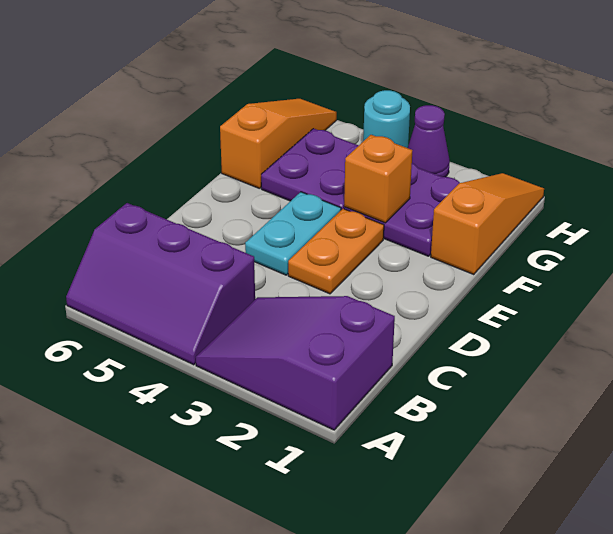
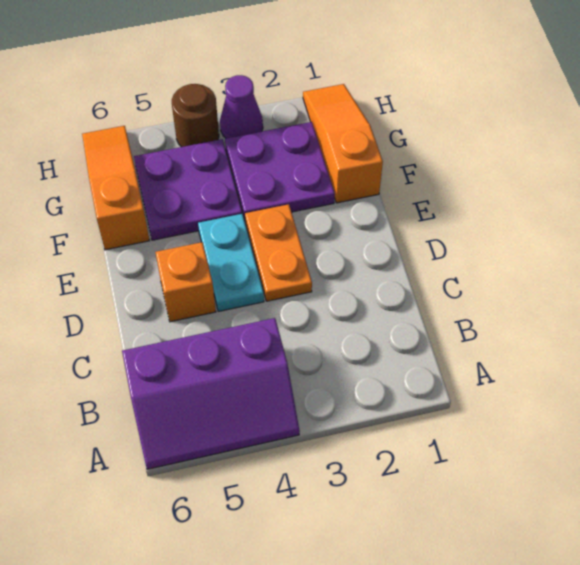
purple slope A1:B3 level 1 top 1 -> none
orange brick F3 level 2 -> orange brick D5 level 1
cyan round brick H4 level 1 -> brown round brick H4 level 1

